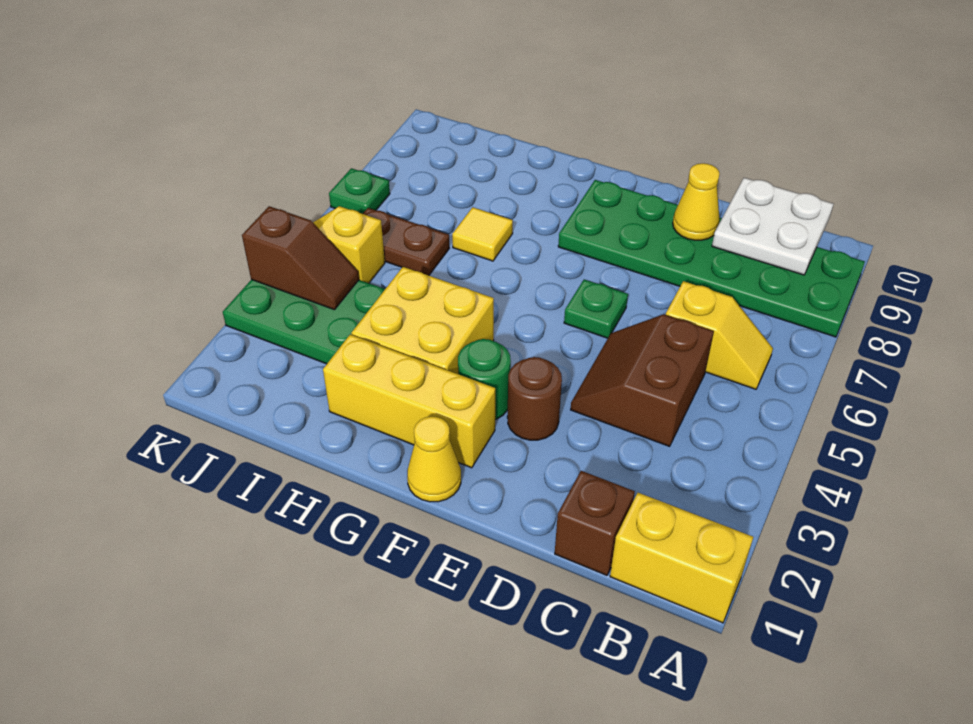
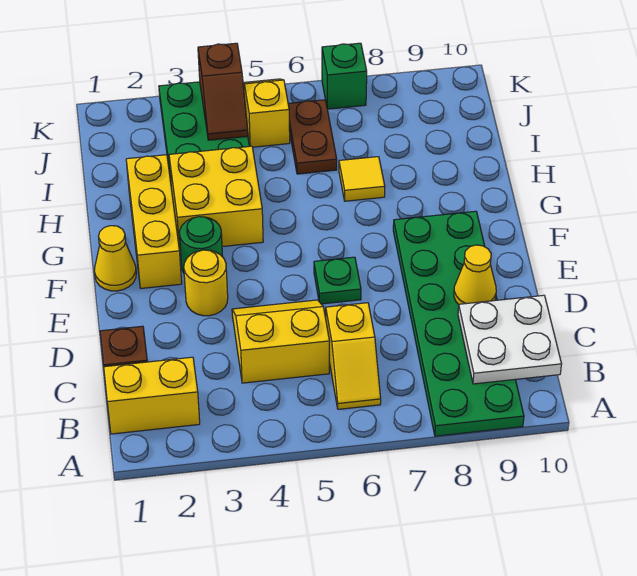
yellow brick A1:B1 level 1 -> yellow brick B1:B2 level 1
brown slope C4:D5 level 1 top C -> yellow slope C4:D5 level 1 top C
brown round brick E3 level 1 -> yellow round brick E3 level 1
green plate K7 level 1 -> green brick K7 level 1

